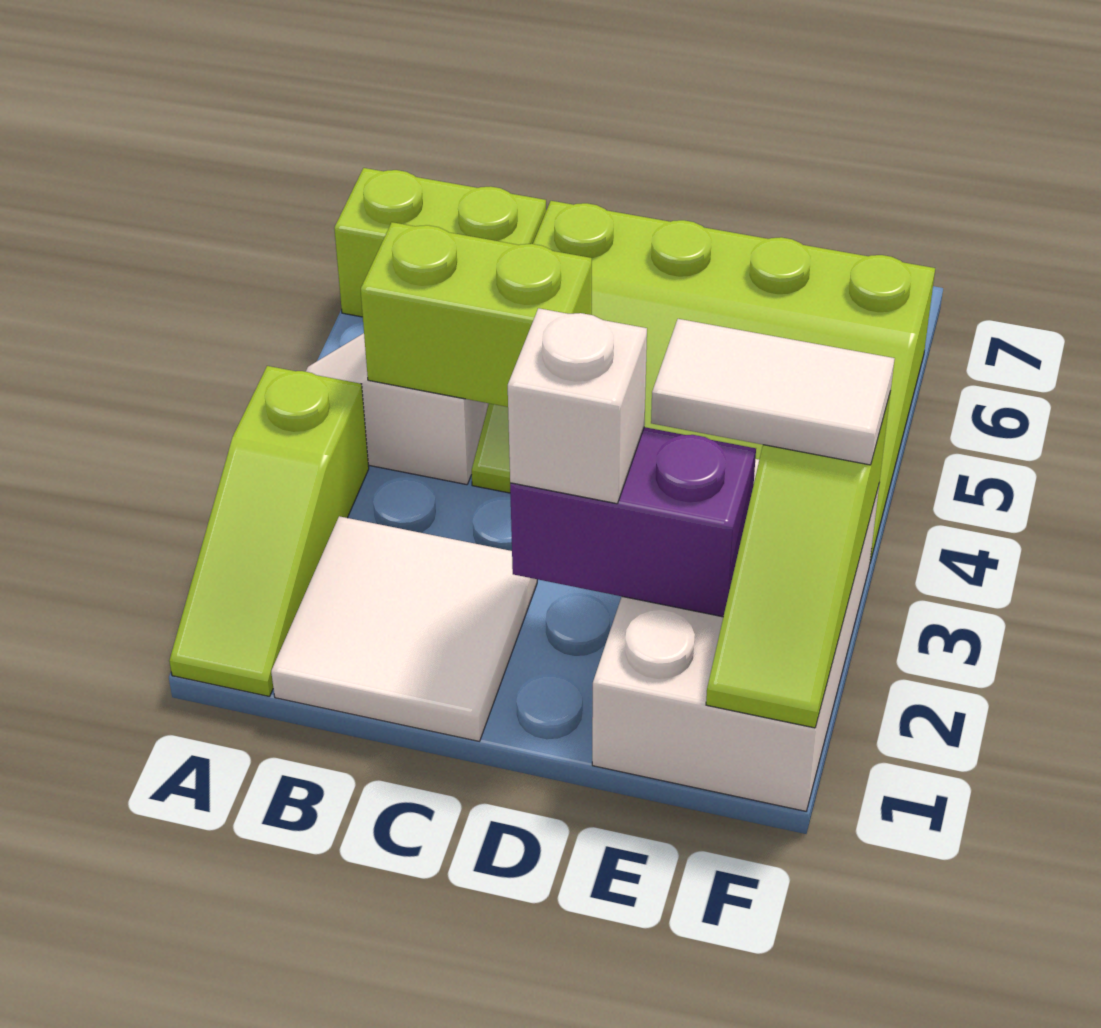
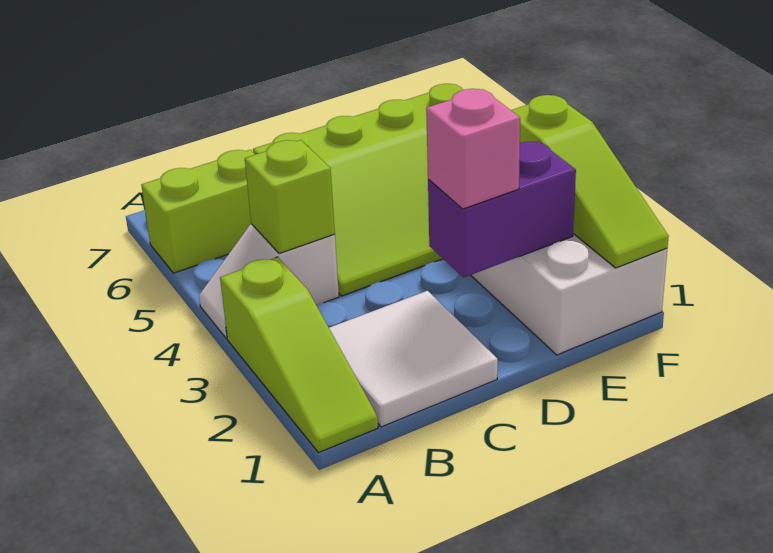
lime brick B4:C4 level 2 -> lime brick B4 level 2
white brick D2 level 3 -> pink brick D2 level 3
white tile E3:F3 level 3 -> none

